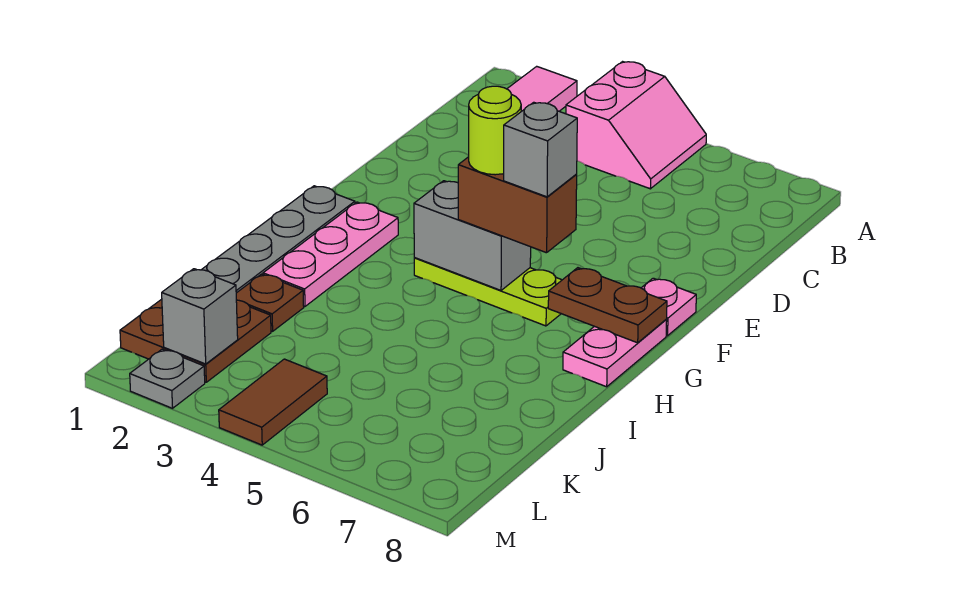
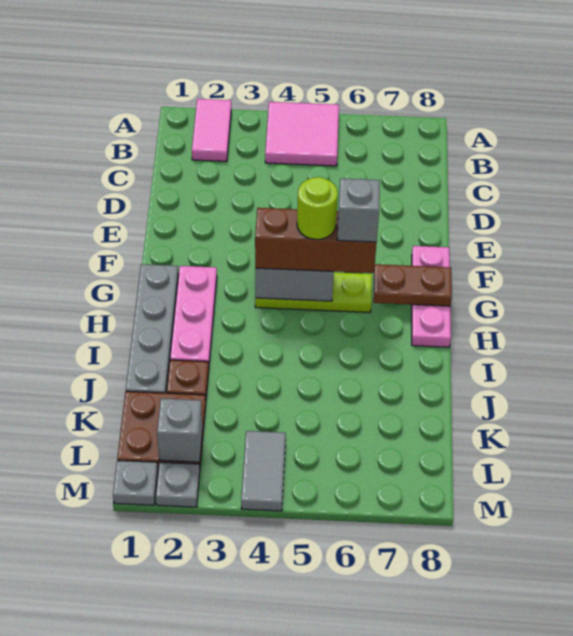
pink slope A4:B5 level 1 top 4 -> pink tile A4:B5 level 1
brown brick G5:G6 level 3 -> brown brick G4:G6 level 3
brown tile L4:M4 level 1 -> grey tile L4:M4 level 1
none -> grey plate M1 level 1

